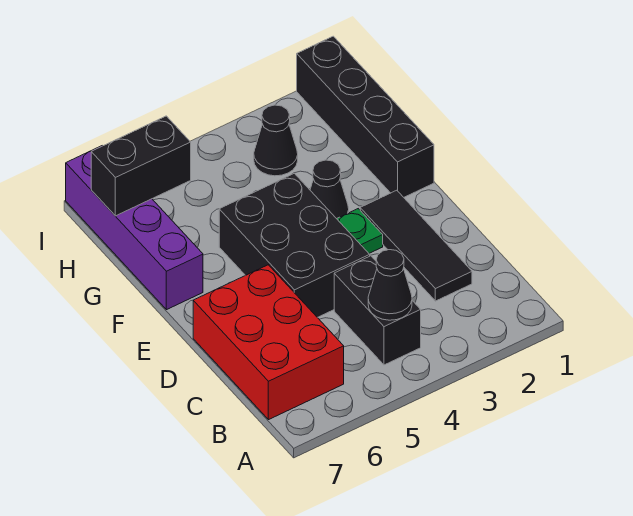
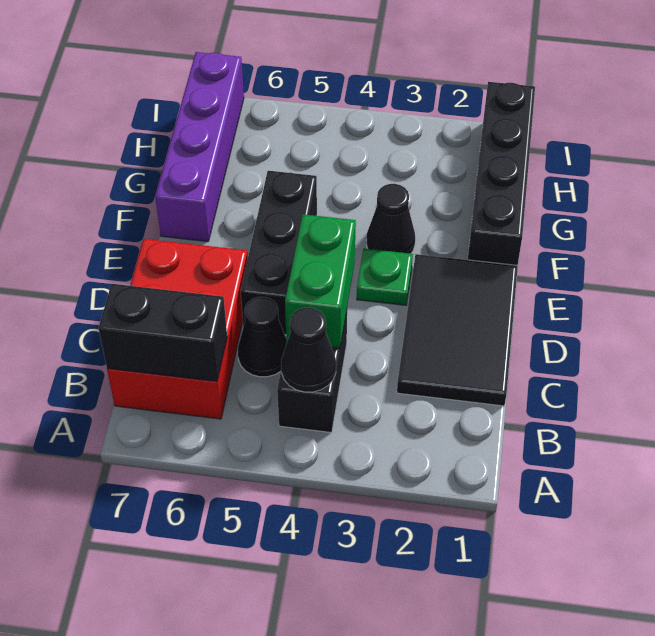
black tile C2:E2 level 1 -> black tile C1:E2 level 1
none -> green brick C4:D4 level 2
black brick D4:F5 level 1 -> black brick D5:F5 level 1
black cone H3 level 1 -> black cone C5 level 1
black brick H6:H7 level 2 -> black brick B6:B7 level 2

